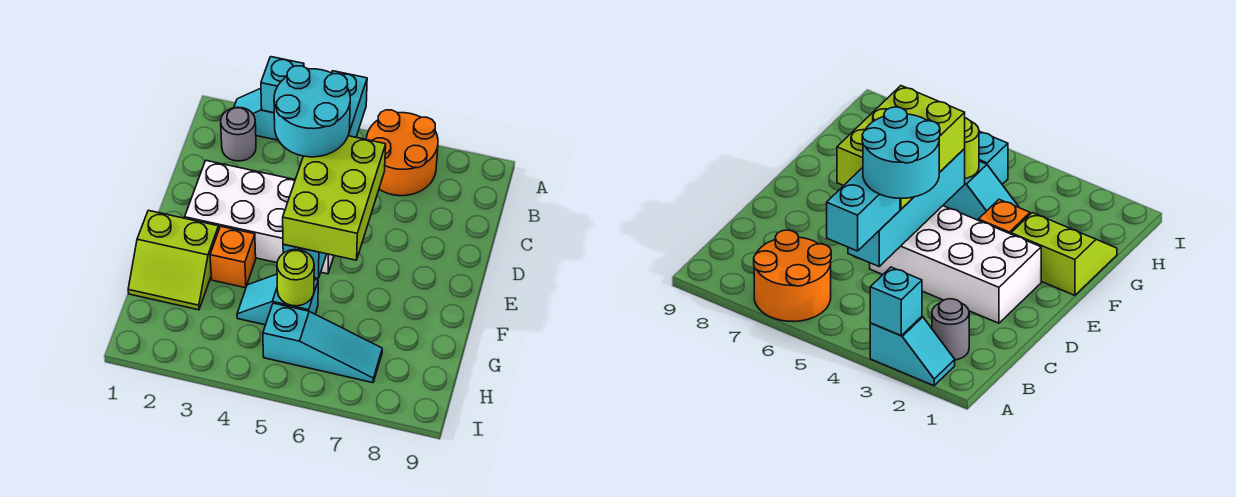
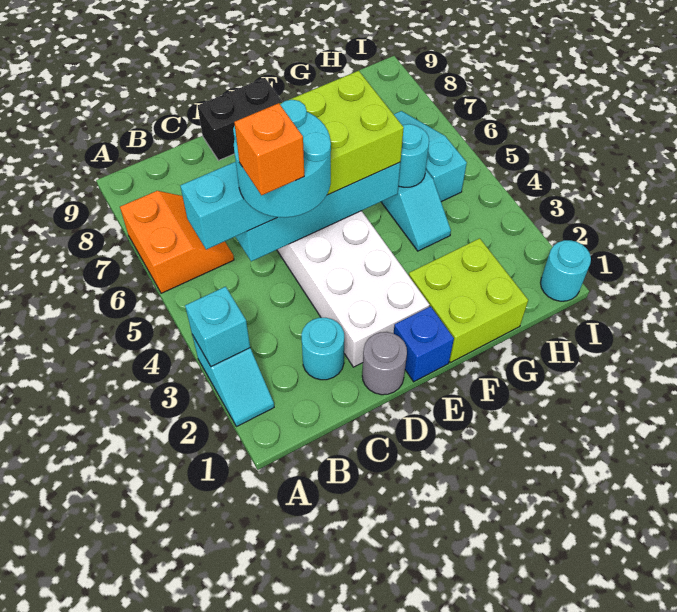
orange round brick A6:B7 level 1 -> orange slope A6:B7 level 1 top A
grey round brick B2 level 1 -> grey round brick D1 level 1
none -> cyan round brick C2 level 1
none -> black brick D9:E9 level 1
none -> blue brick E1 level 1
lime slope F1:G2 level 1 top F -> lime brick F1:G2 level 1
orange brick F3 level 1 -> orange brick C4 level 5
lime round brick G5 level 2 -> cyan round brick G5 level 2
none -> cyan round brick I1 level 1

